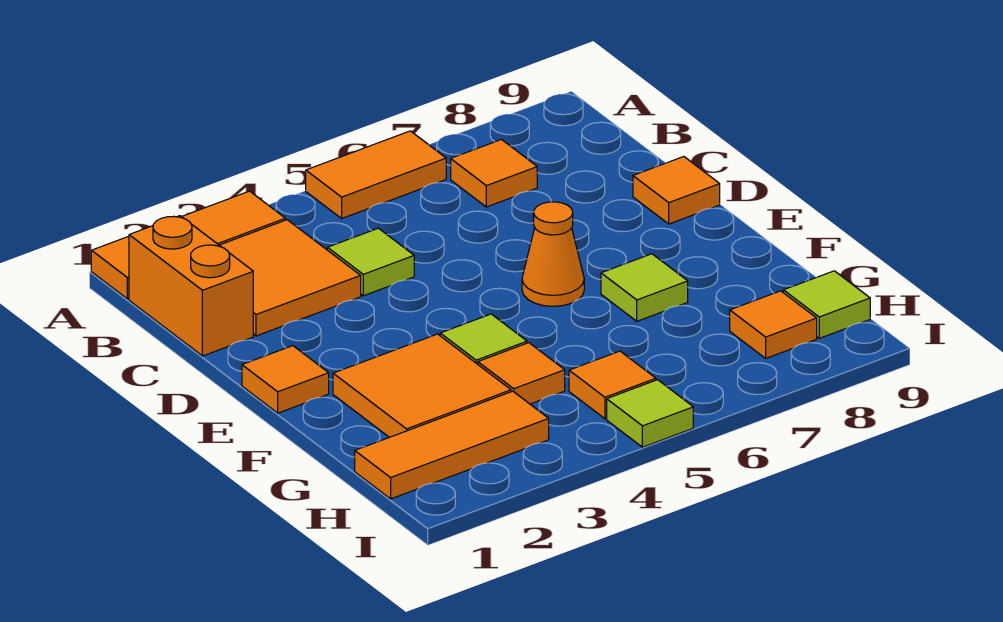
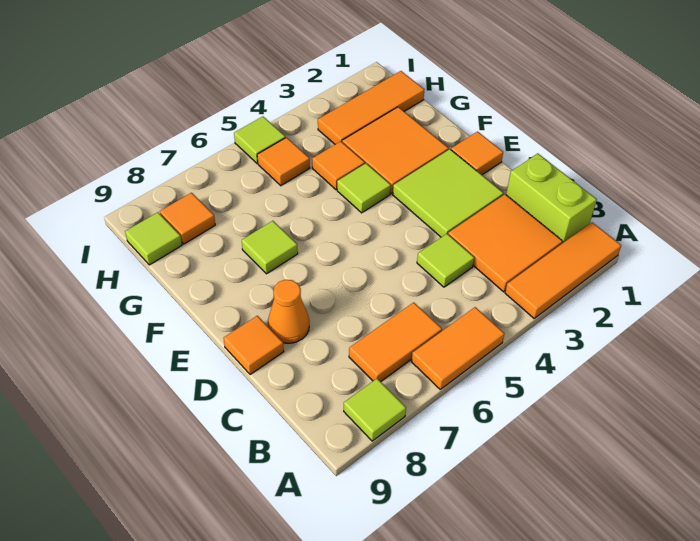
none -> lime tile A8 level 1
orange brick B1:C1 level 1 -> lime brick B1:C1 level 1
orange tile B7 level 1 -> orange tile B6:B7 level 1
none -> lime tile D2:E3 level 1
orange cone E6 level 1 -> orange cone D8 level 1

